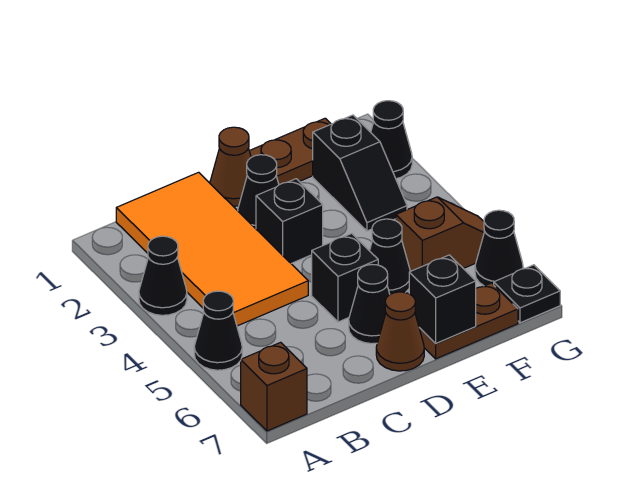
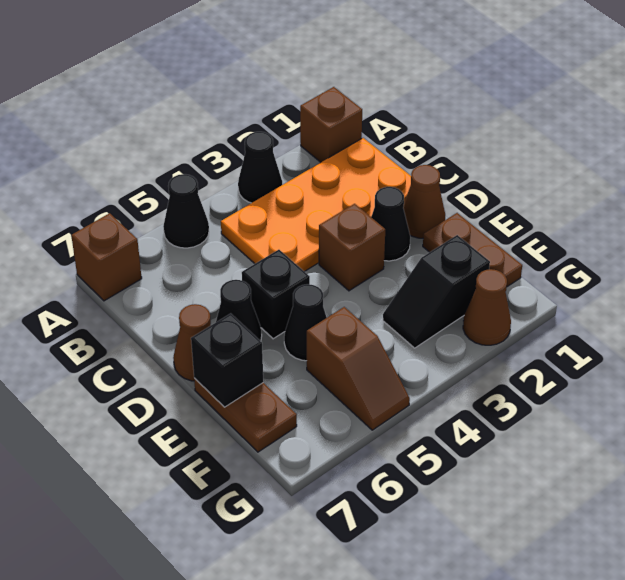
none -> brown brick A1 level 1
orange tile B1:C4 level 1 -> orange plate B1:C4 level 1
black brick D3 level 1 -> brown brick D3 level 1
black cone G2 level 1 -> brown cone G2 level 1
black cone G6 level 1 -> none
black plate G7 level 1 -> none

